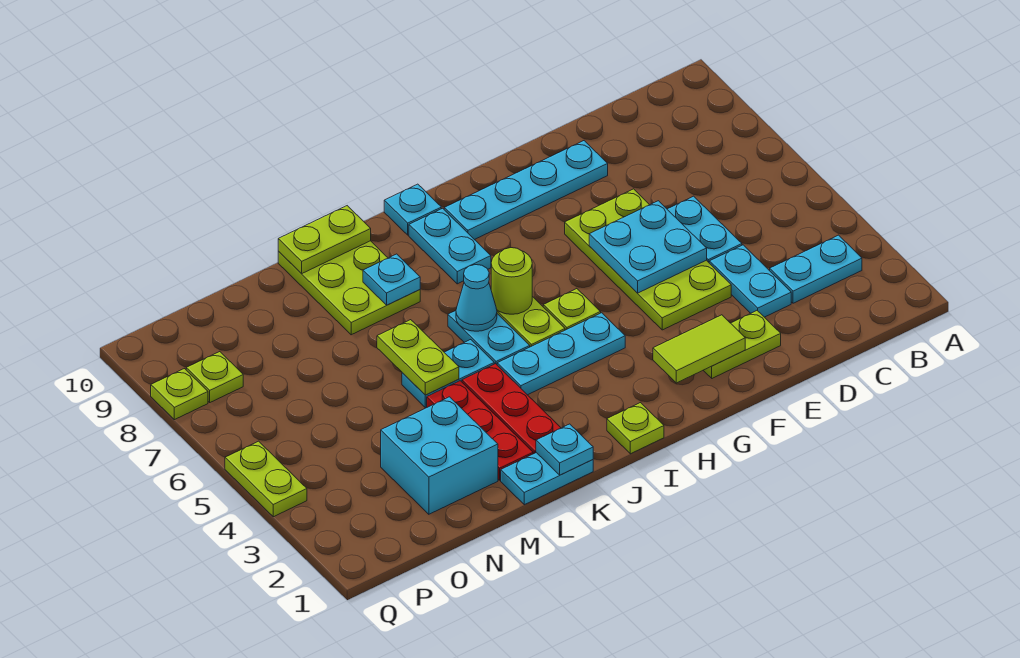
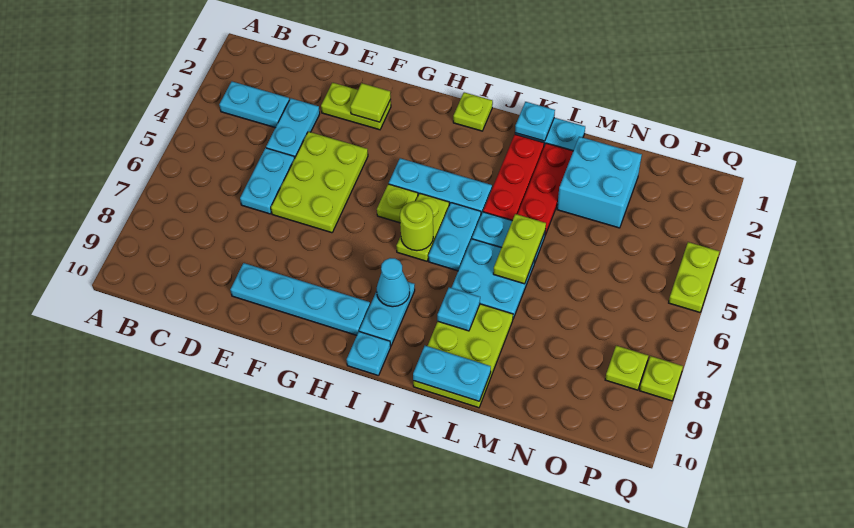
lime plate E4:F7 level 1 -> lime plate E4:F6 level 1
cyan plate E5:F6 level 2 -> cyan plate K6:L7 level 1
lime tile F2:G2 level 2 -> lime tile F2 level 2
cyan cone J6 level 2 -> cyan cone I8 level 2
lime plate K10:L10 level 2 -> cyan plate K10:L10 level 2

